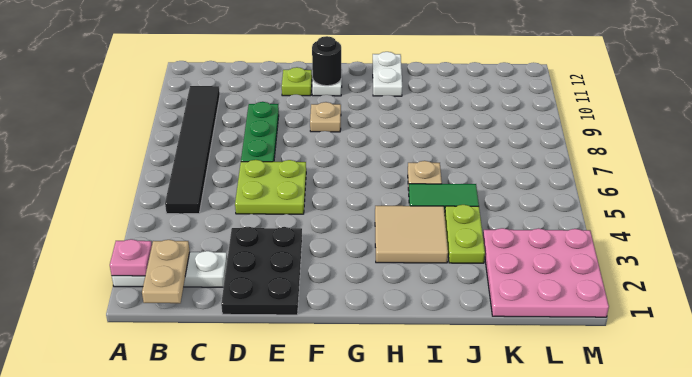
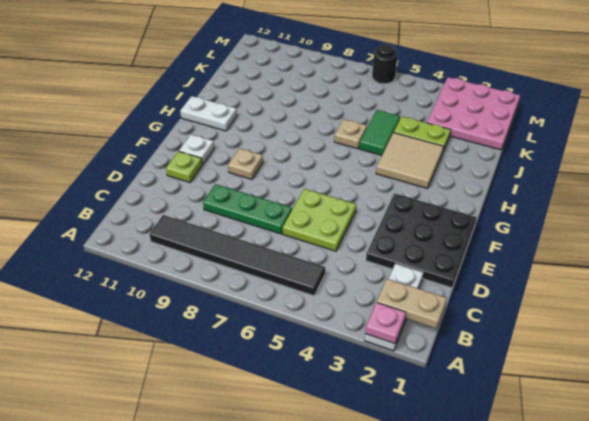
black plate D1:E3 level 1 -> black plate D1:F3 level 1
black round brick F11 level 2 -> black round brick M6 level 1

